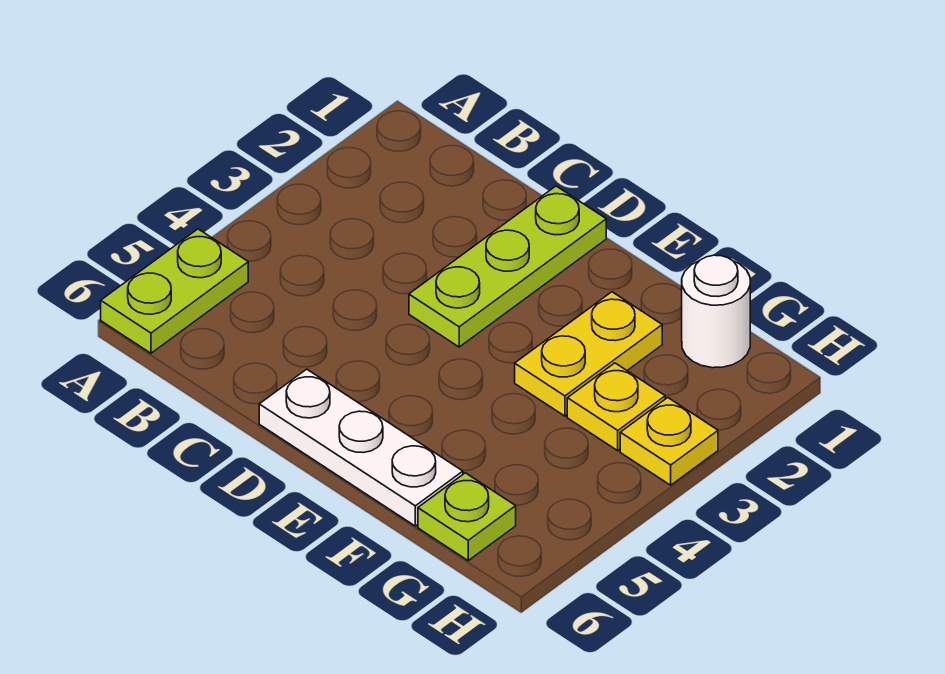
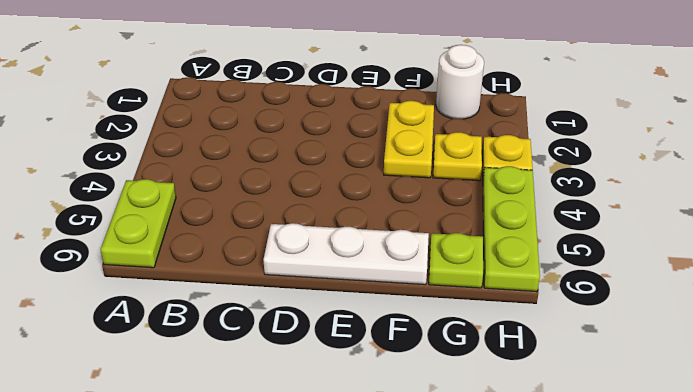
lime plate D1:D3 level 1 -> lime plate H4:H6 level 1

